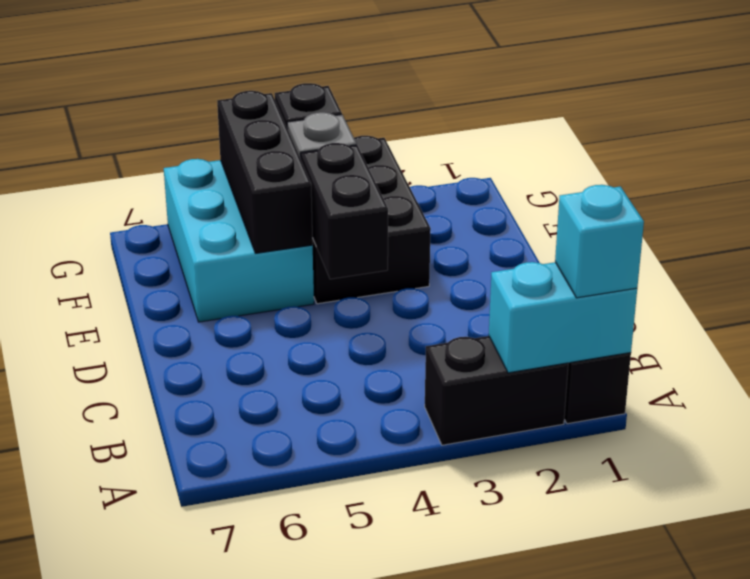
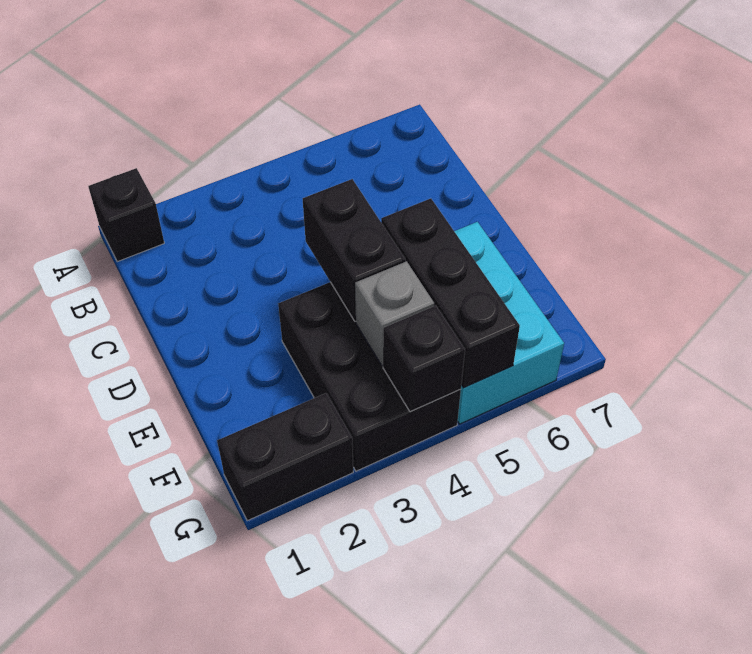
cyan brick A1:A2 level 2 -> none
cyan brick A1 level 3 -> none
black brick A2:A3 level 1 -> black brick G1:G2 level 1

